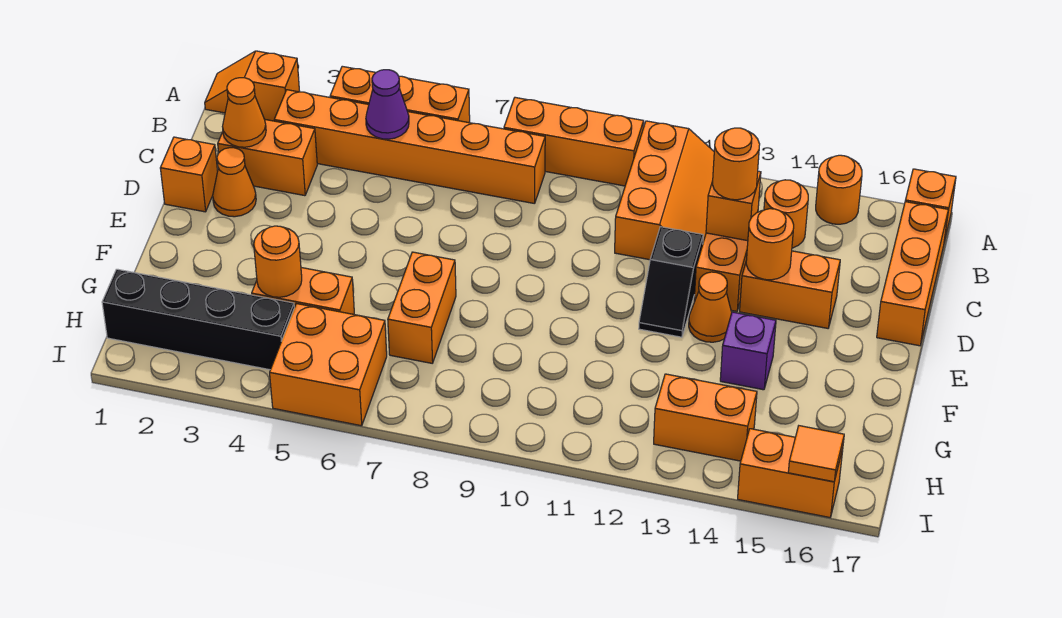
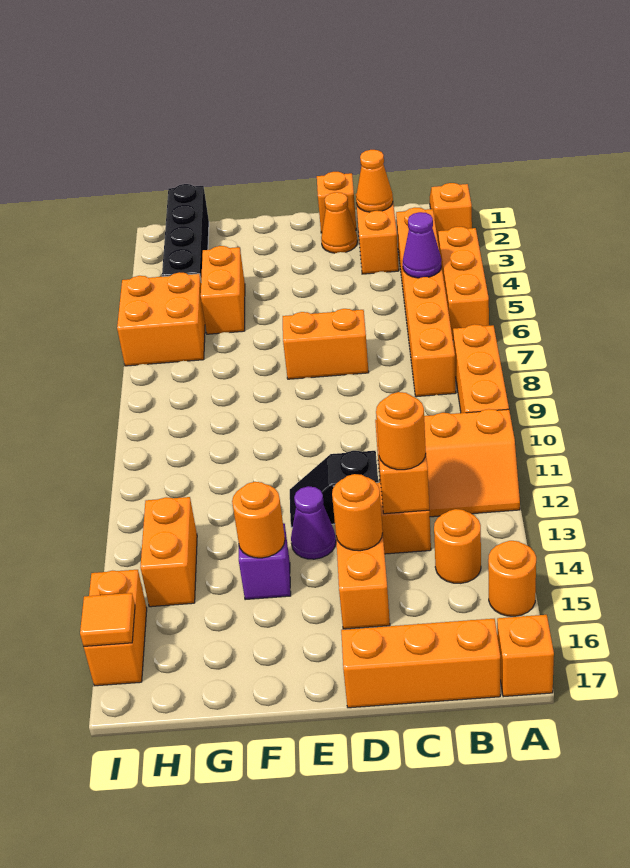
orange cone E13 level 1 -> purple cone E13 level 1
orange brick F7:G7 level 1 -> orange brick D7:E7 level 1
orange round brick G4 level 2 -> orange round brick F14 level 2

